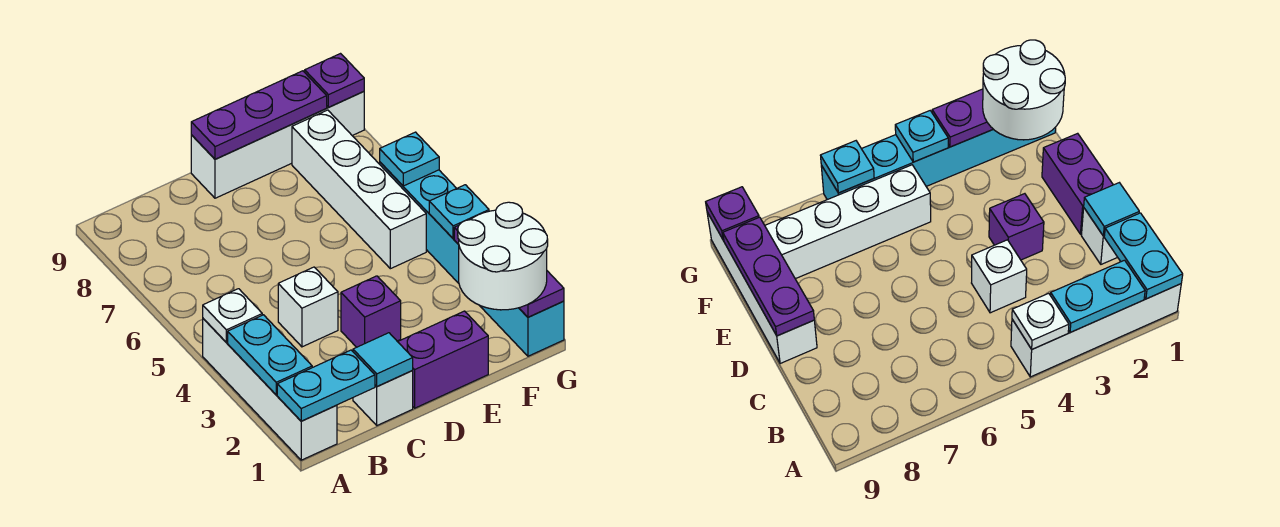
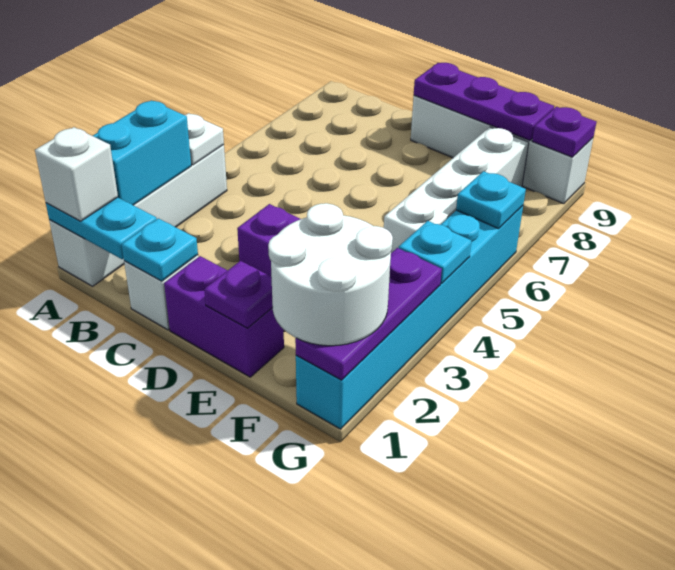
cyan plate A2:A3 level 2 -> cyan brick A2:A3 level 2
cyan tile C1 level 2 -> cyan plate C1 level 2
white brick C4 level 1 -> white brick A1 level 3
none -> purple plate E1 level 2

